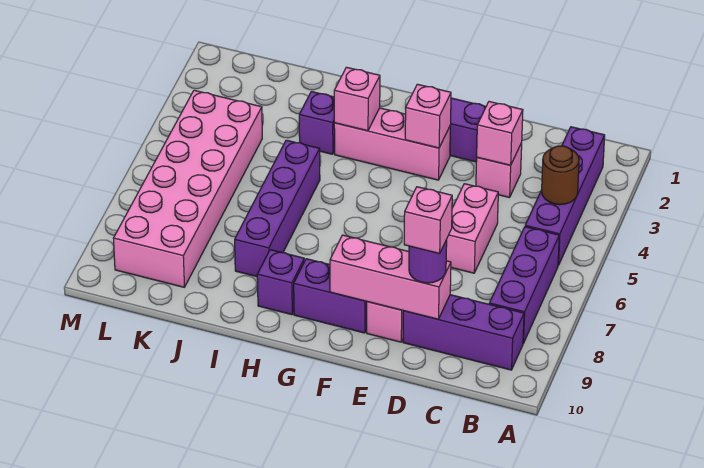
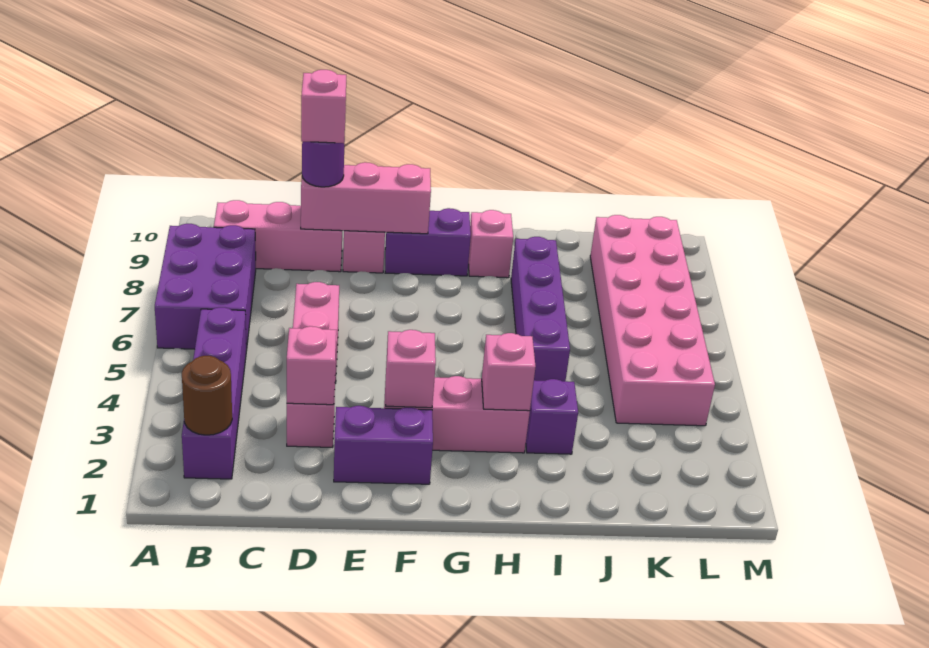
brown round brick B4 level 2 -> brown round brick B2 level 2
purple brick B6:B8 level 1 -> purple brick A6:B8 level 1
purple brick B9:D9 level 1 -> pink brick B9:D9 level 1
purple brick H9 level 1 -> pink brick H9 level 1

